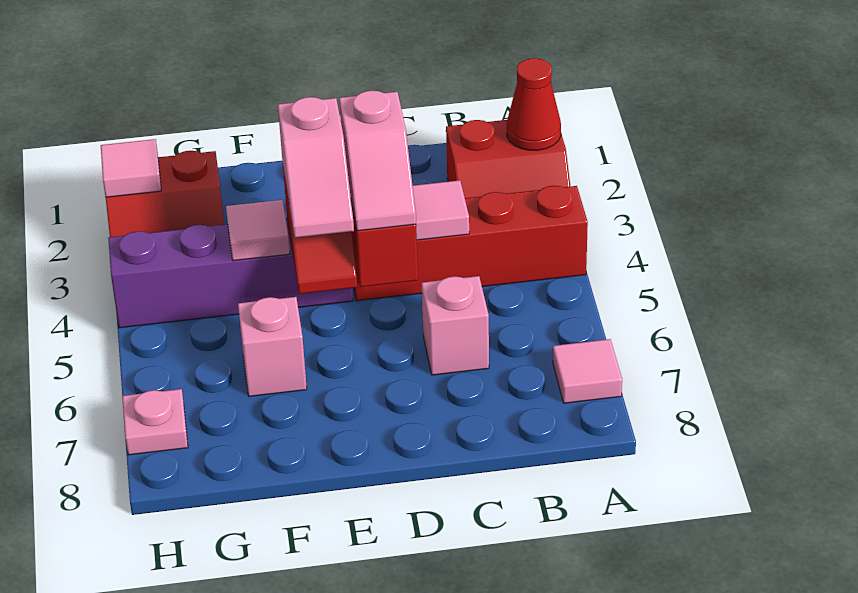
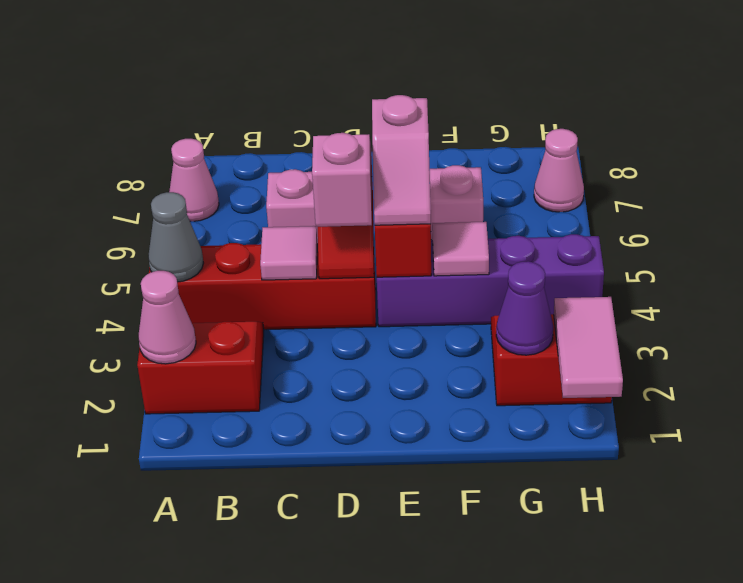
red cone A2 level 2 -> pink cone A2 level 2
none -> grey cone A4 level 2
pink tile A7 level 1 -> pink cone A7 level 1
pink slope E4:E5 level 3 top 4 -> pink slope E4:E5 level 3 top 5
none -> purple cone G2 level 2
pink tile H2 level 2 -> pink tile H1:H2 level 2
pink plate H7 level 1 -> pink cone H7 level 1

